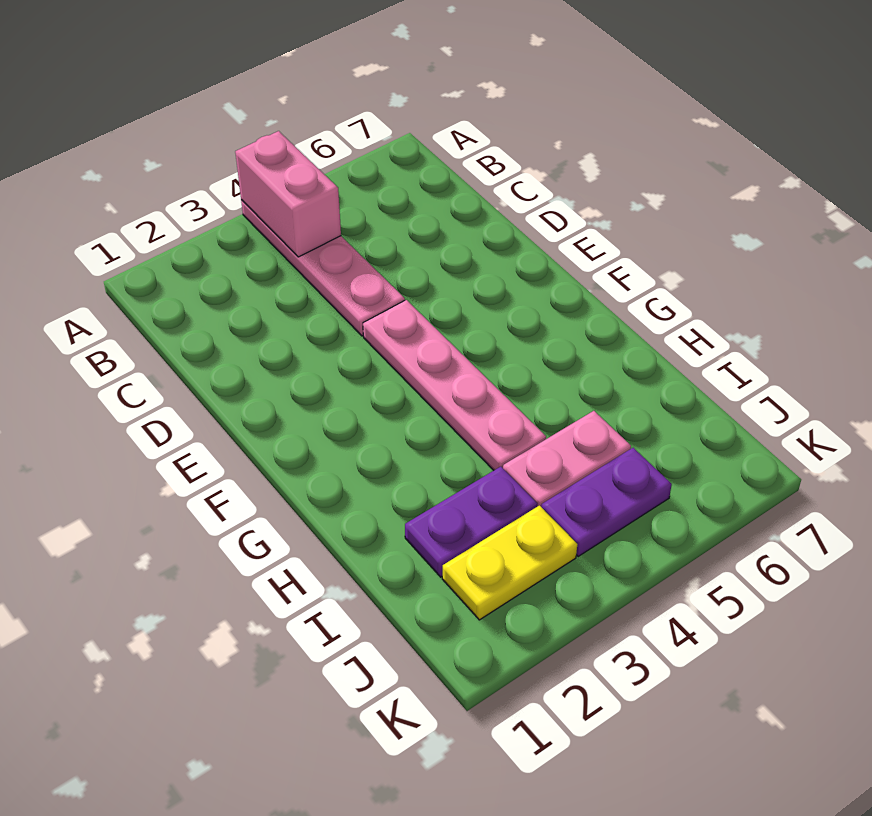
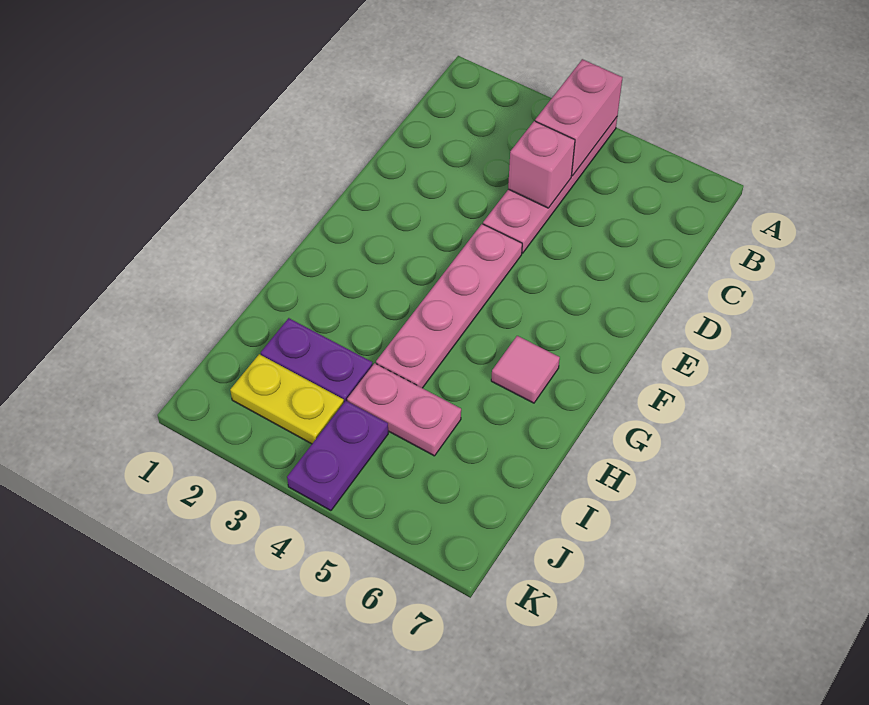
none -> pink brick C4 level 2
none -> pink tile G6 level 1
purple plate J4:J5 level 1 -> purple plate J4:K4 level 1

